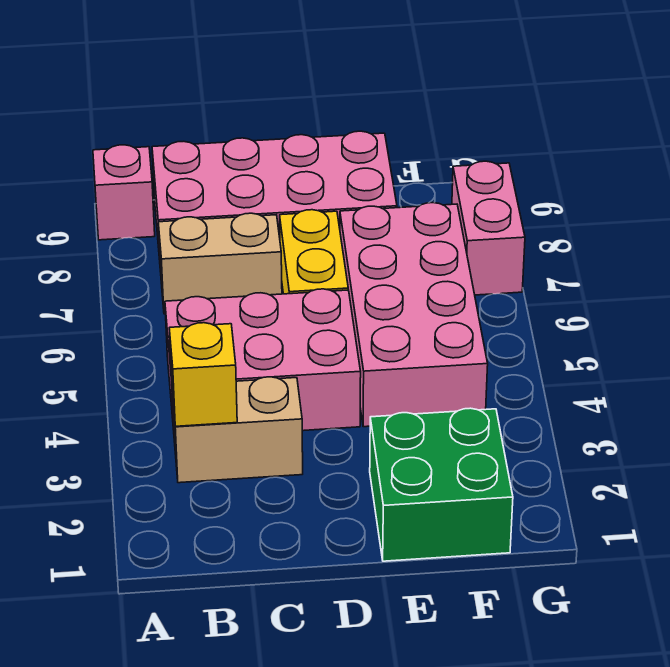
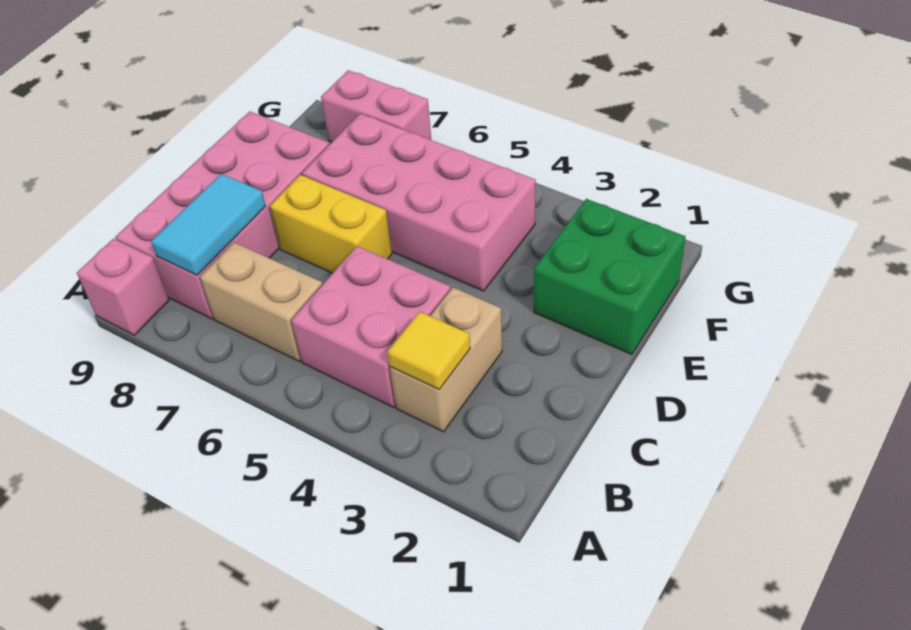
yellow brick B3 level 2 -> yellow tile B3 level 2
pink brick B4:D5 level 1 -> pink brick B4:C5 level 1
tan brick B7:C7 level 1 -> tan brick B6:B7 level 1
none -> cyan tile B8:C8 level 2

